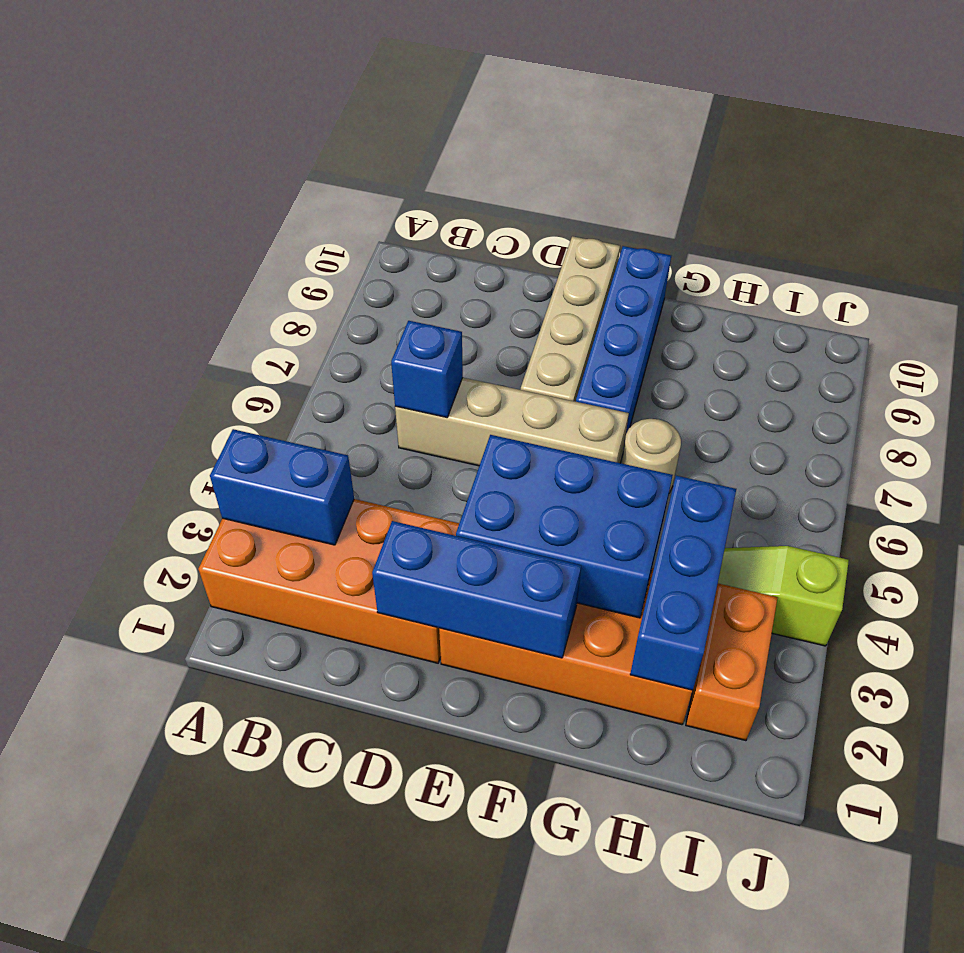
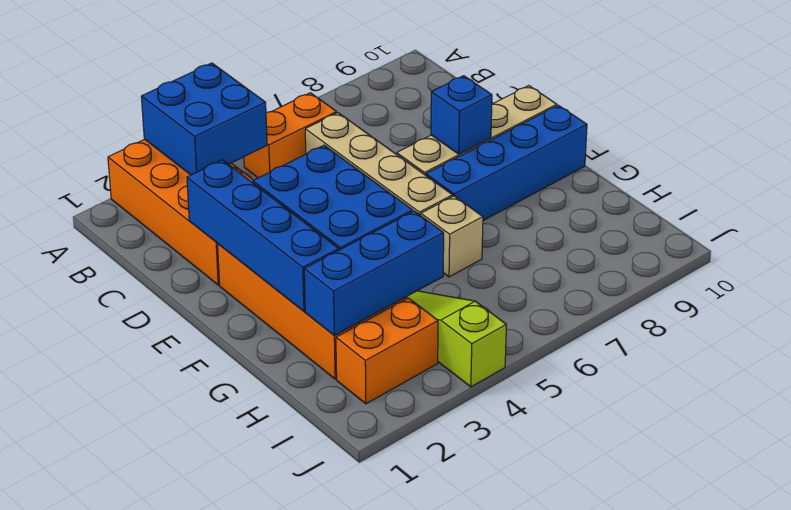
blue brick A3:B3 level 2 -> blue brick A3:B4 level 2
none -> orange brick B5:B6 level 1
blue brick C6 level 2 -> blue brick E8 level 2
blue brick D2:F2 level 2 -> blue brick D2:G2 level 2
tan round brick G6 level 1 -> tan brick G6 level 1

